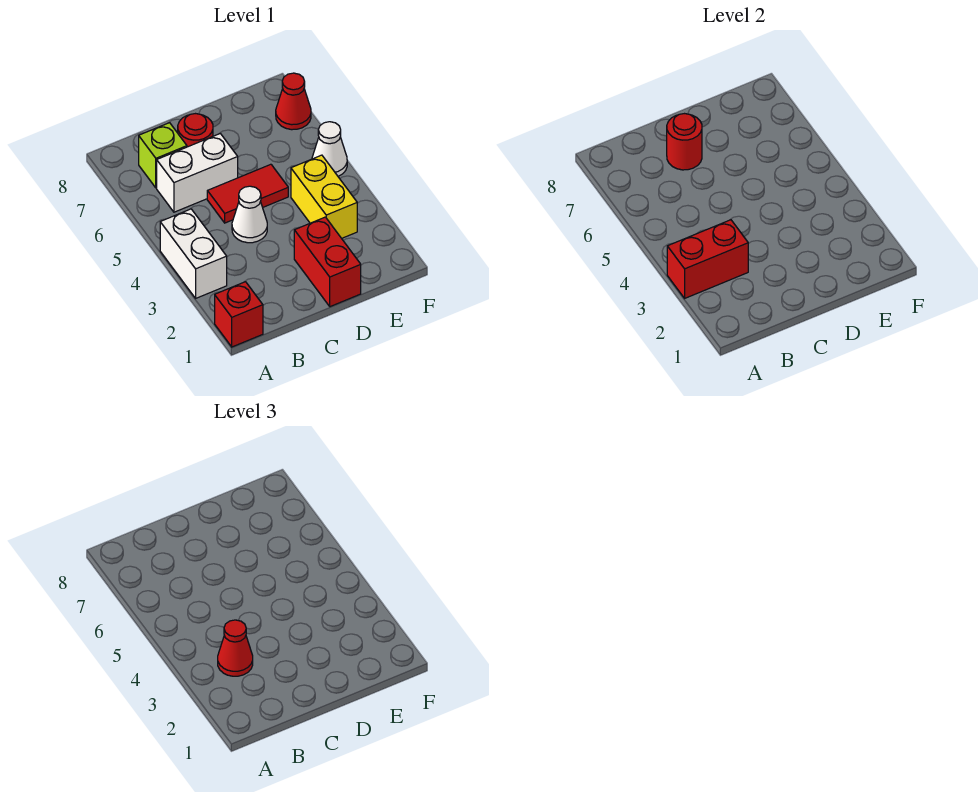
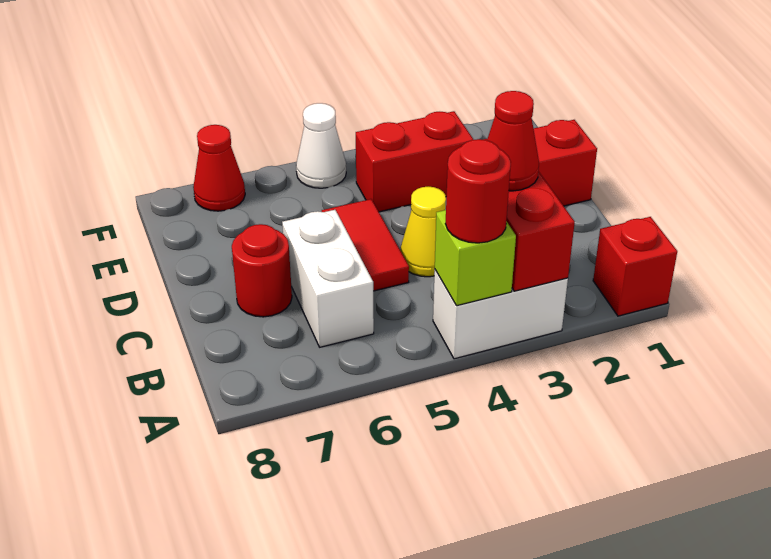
lime brick B7 level 1 -> lime brick A4 level 2
white cone C4 level 1 -> yellow cone C4 level 1
red round brick C7 level 2 -> red round brick A4 level 3
yellow brick E3:E4 level 1 -> red brick E3:E4 level 1

